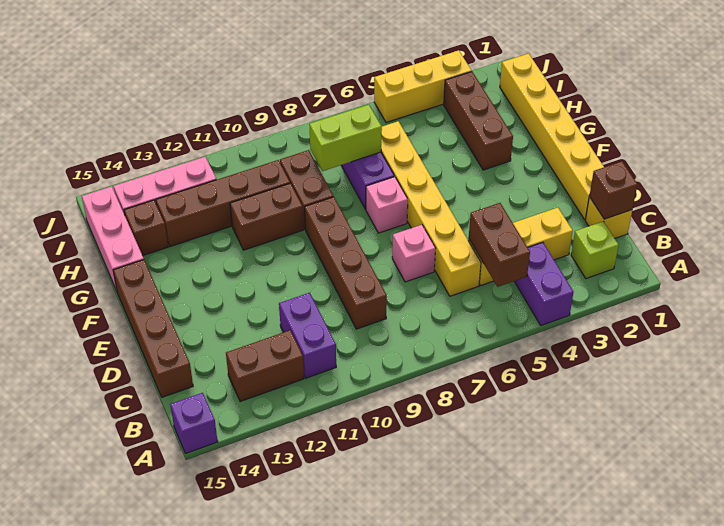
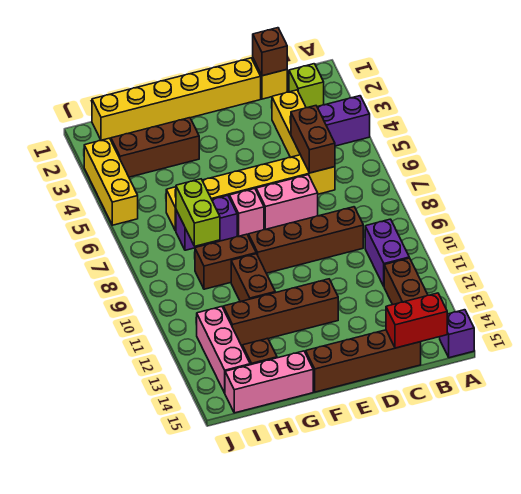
brown brick B5:C5 level 2 -> brown brick C5:C6 level 2
purple brick B11:C11 level 1 -> purple brick B10:B11 level 1
none -> red brick B15:C15 level 2
pink brick D7 level 1 -> pink brick D7:E7 level 1
brown brick H10:H13 level 1 -> brown brick E12:H12 level 1

